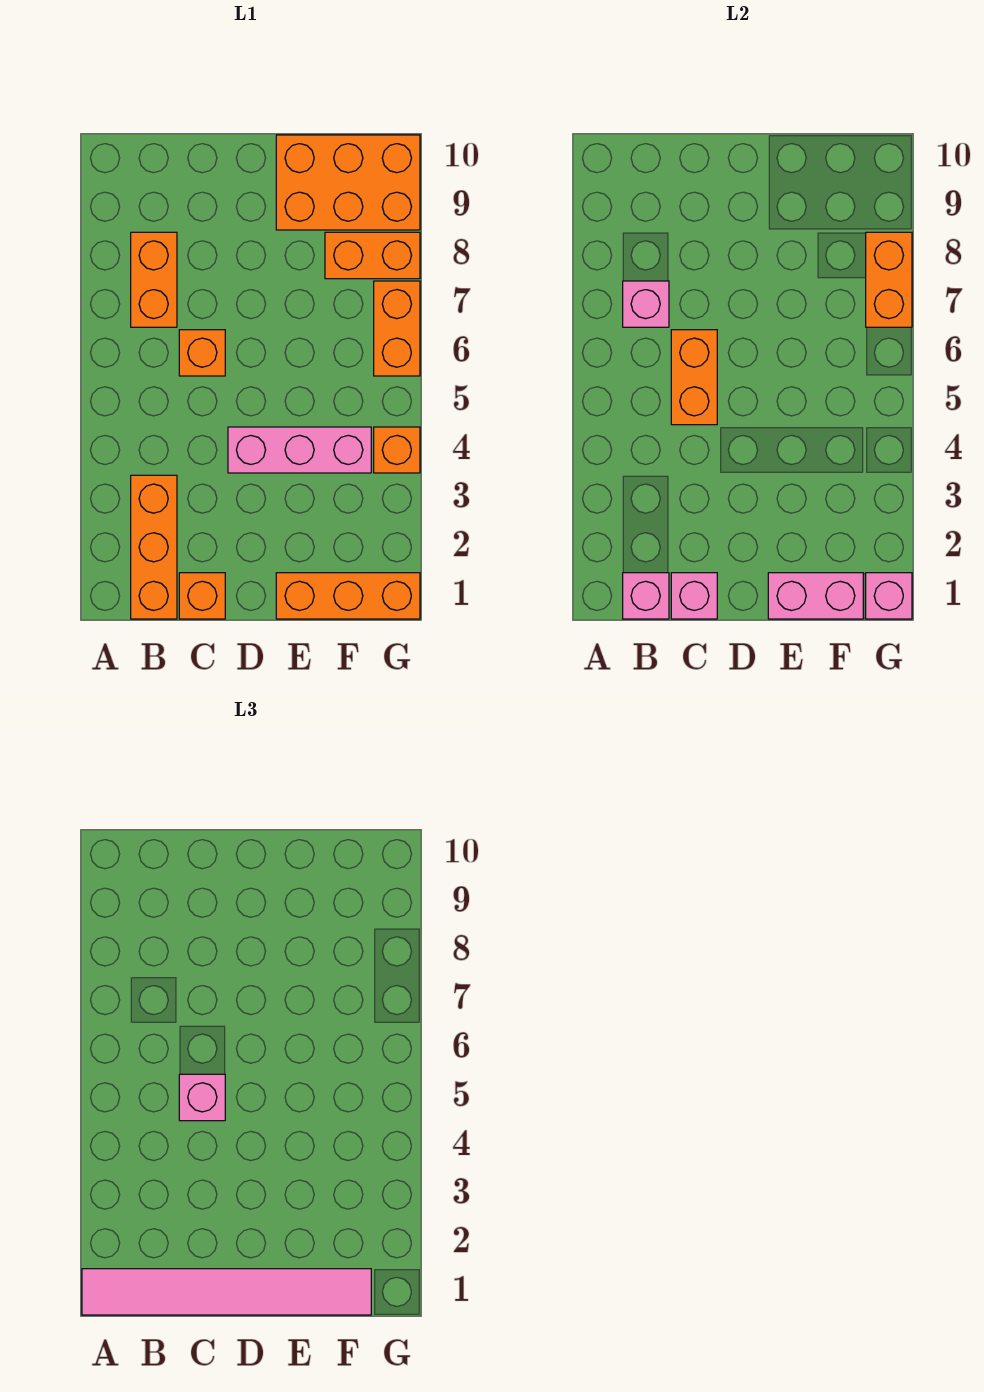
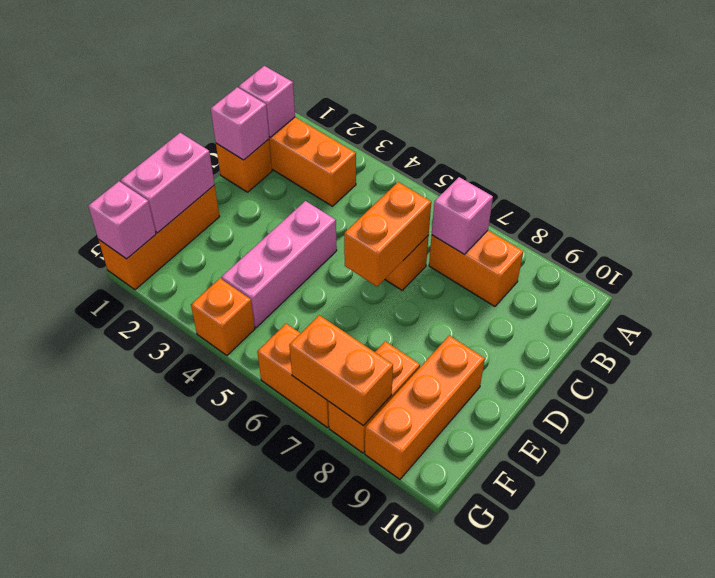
pink tile A1:F1 level 3 -> none
orange brick C5:C6 level 2 -> orange brick C6:D6 level 2
pink brick C5 level 3 -> none
orange brick E9:G10 level 1 -> orange brick E9:G9 level 1

